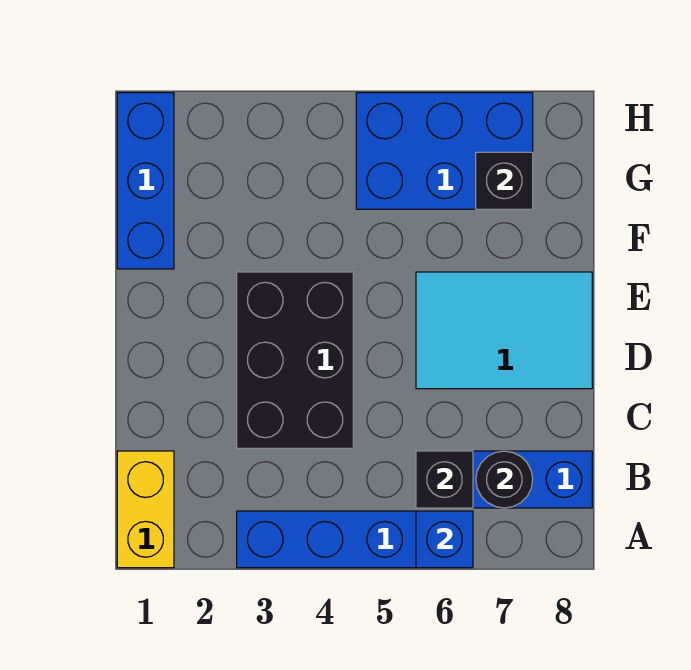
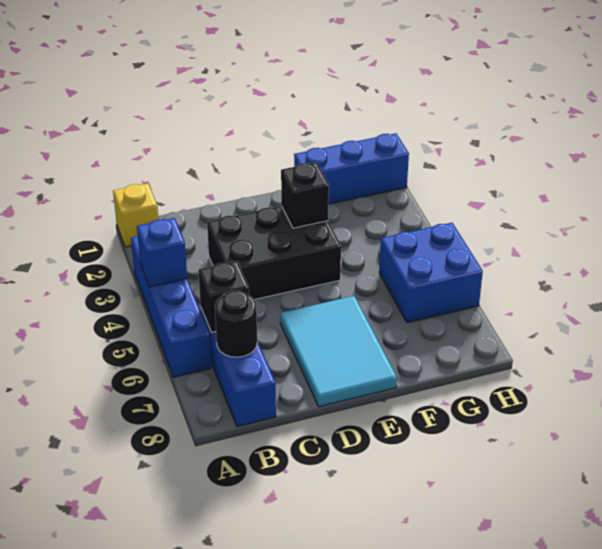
yellow brick A1:B1 level 1 -> yellow brick A1 level 1
blue brick A6 level 2 -> blue brick A4 level 2
blue brick G5:H7 level 1 -> blue brick G5:H6 level 1
black brick G7 level 2 -> black brick E3 level 2

